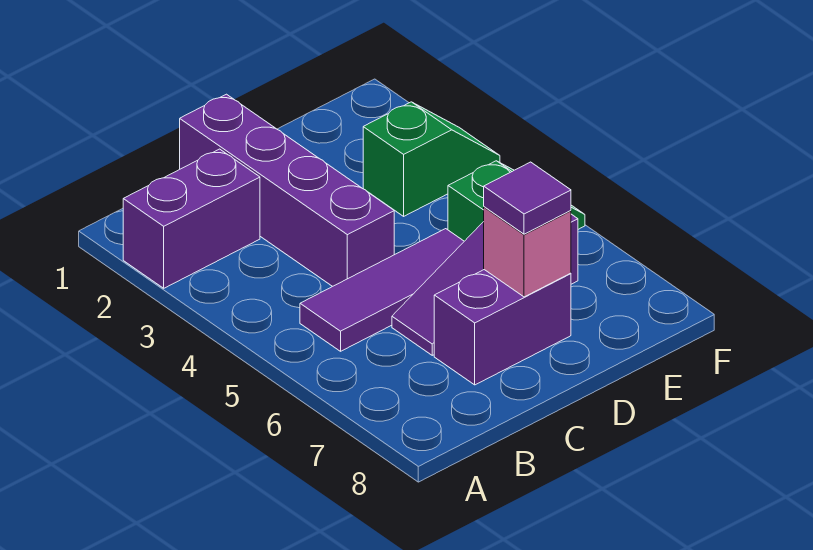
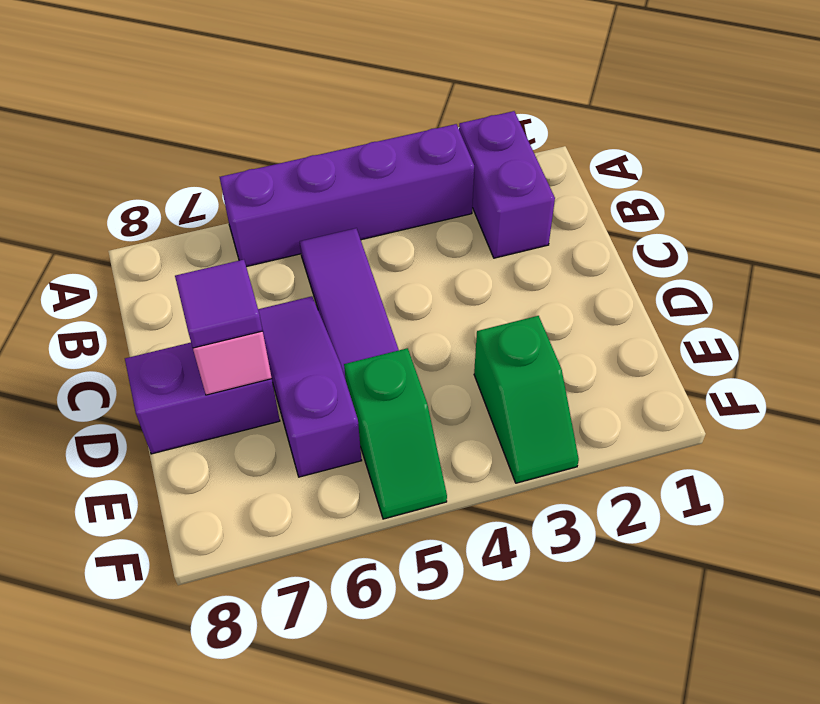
purple brick C1:C4 level 1 -> purple brick A3:A6 level 1
purple brick C7:D7 level 1 -> purple brick D7:D8 level 1

